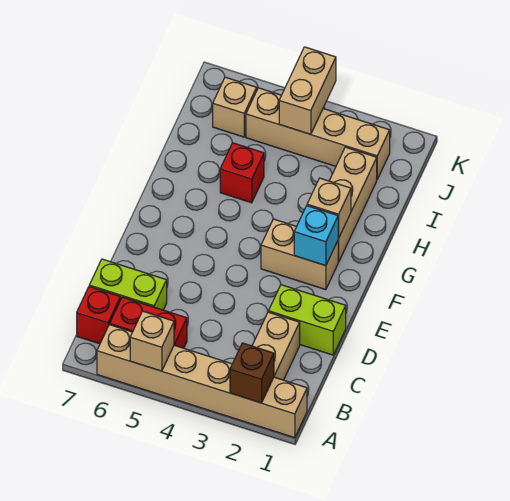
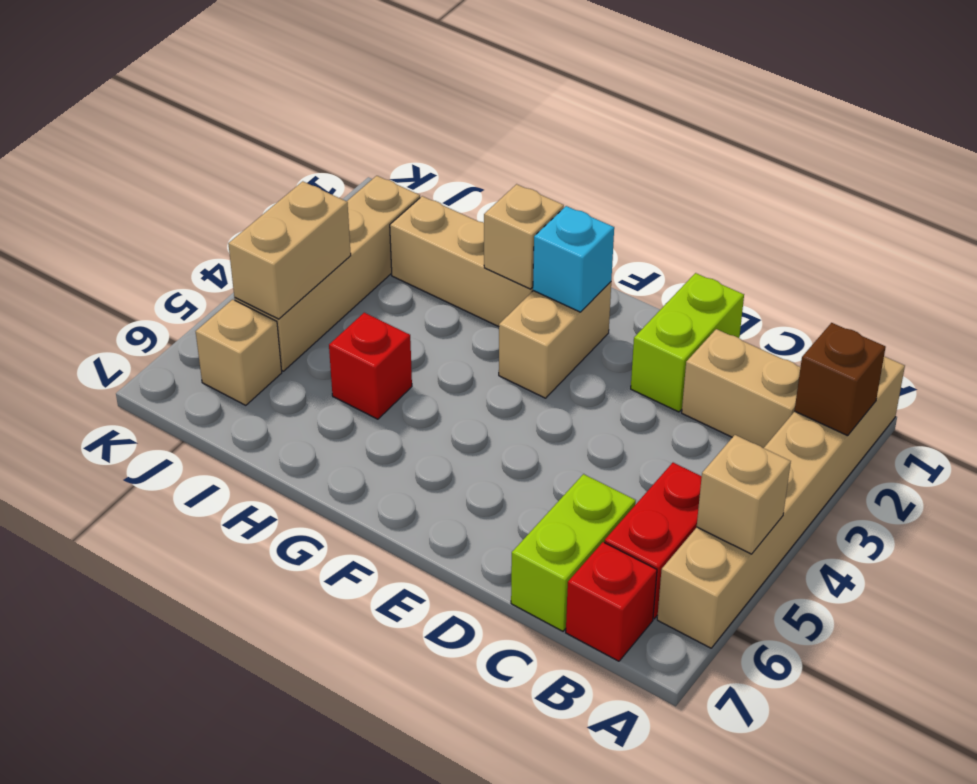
tan brick J4:K4 level 2 -> tan brick J4:J5 level 2

